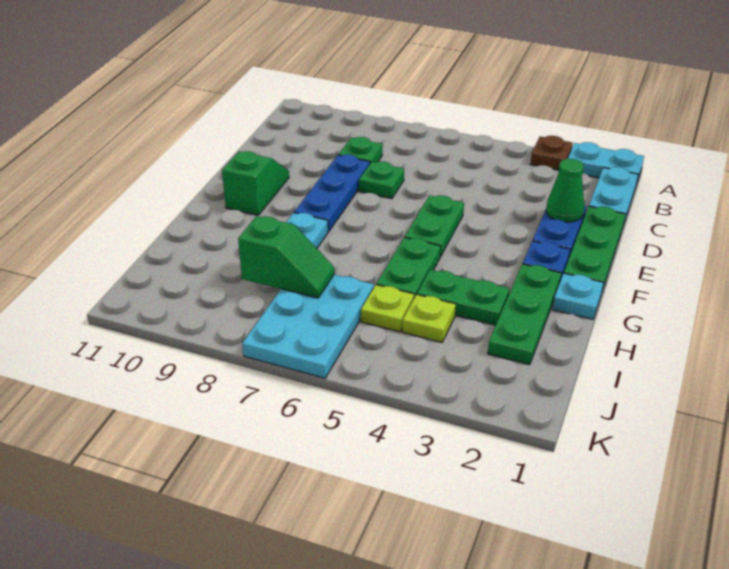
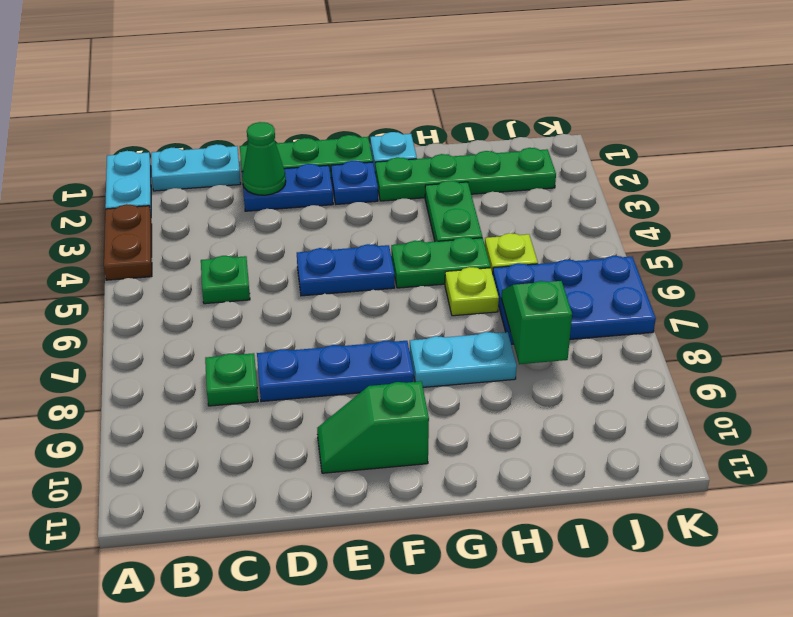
brown plate A3 level 1 -> brown plate A3:A4 level 1
green plate D7 level 1 -> green plate C5 level 1
green plate E5:F5 level 1 -> blue plate E5:F5 level 1
green plate G2:I2 level 1 -> green plate G2:J2 level 1
lime plate I4 level 1 -> lime plate H6 level 1
cyan plate I6:K7 level 1 -> blue plate I6:K7 level 1

